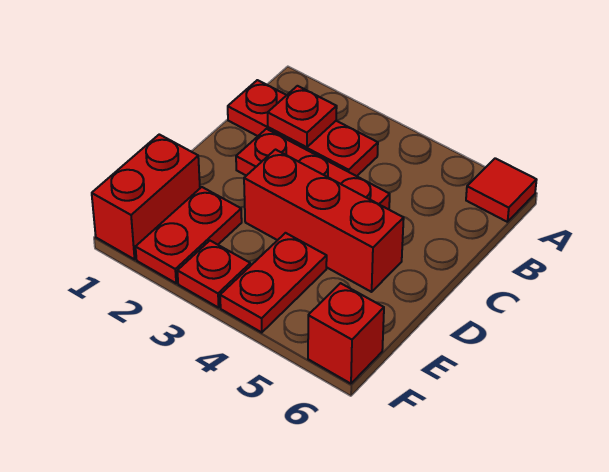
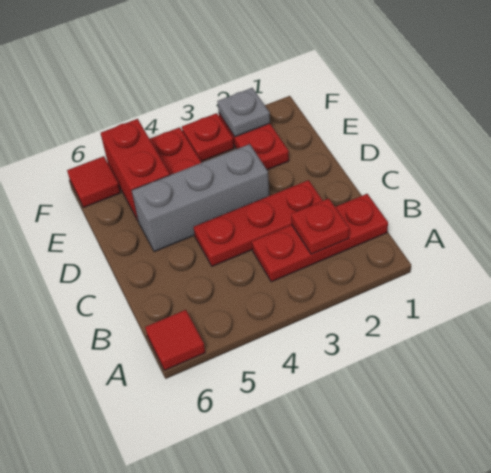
red brick D3:D5 level 1 -> grey brick D3:D5 level 1
red brick E1:F1 level 1 -> red brick E5:F5 level 1
none -> grey plate F2 level 2
red brick F6 level 1 -> red tile F6 level 1

